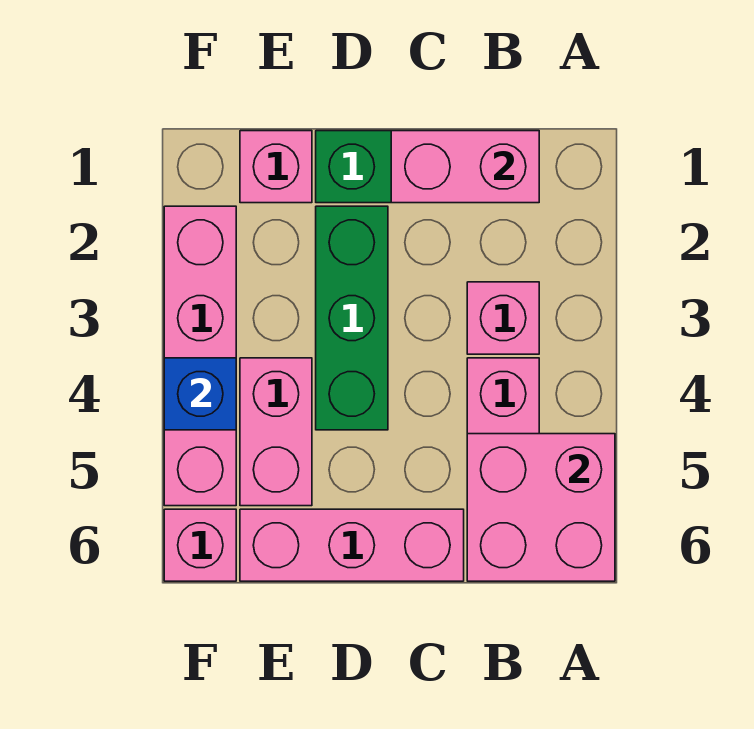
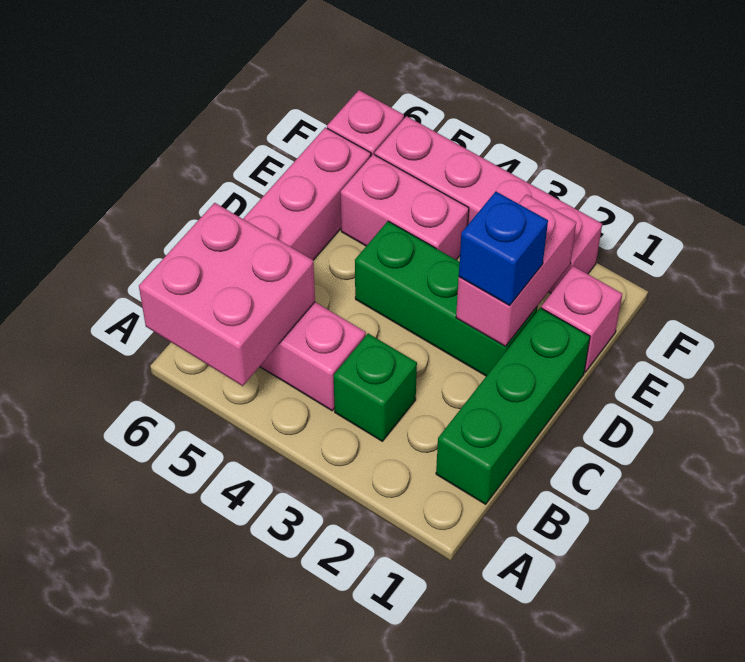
pink brick B1:C1 level 2 -> pink brick D2:E2 level 2
pink brick B3 level 1 -> green brick B3 level 1
blue brick F4 level 2 -> blue brick D2 level 3

